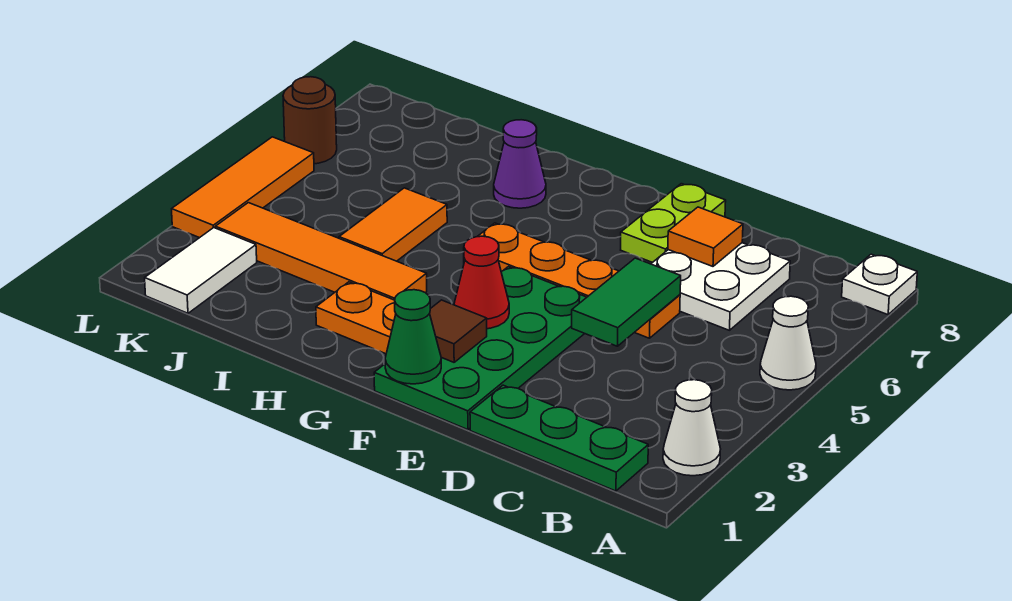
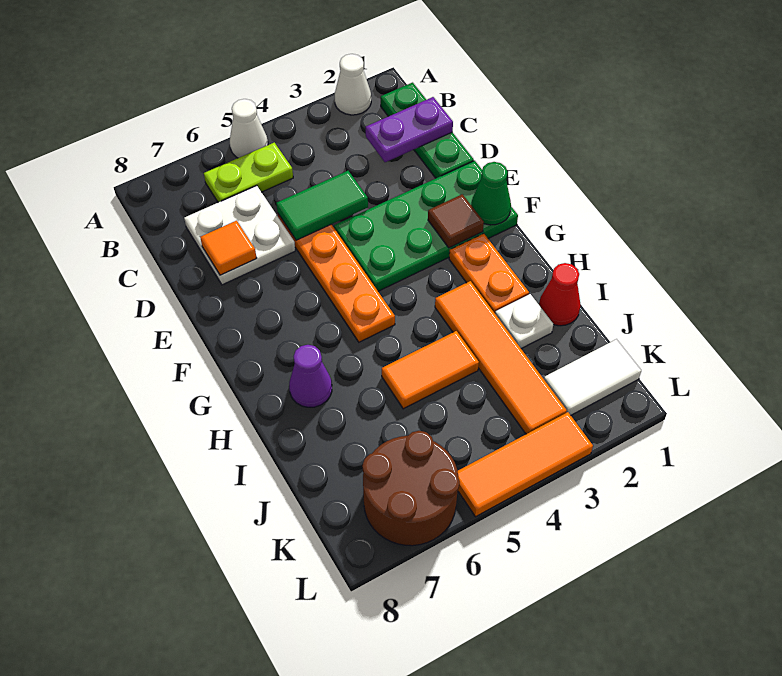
white plate A8 level 1 -> white plate I2 level 1
none -> purple plate C1:C2 level 2
lime plate E7:E8 level 1 -> lime plate B5:B6 level 1
red cone F3 level 2 -> red cone I1 level 1
brown round brick L6 level 1 -> brown round brick K6:L7 level 1

